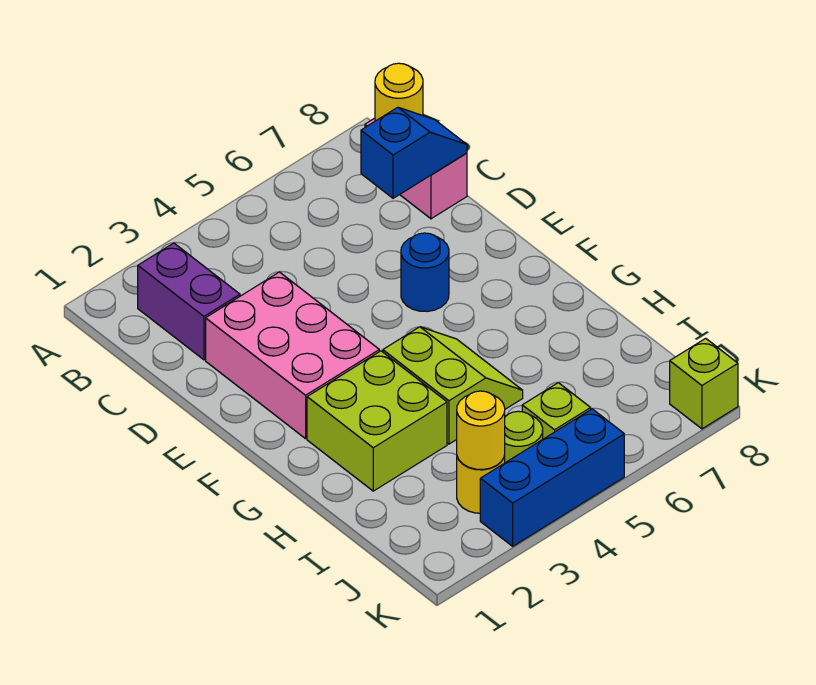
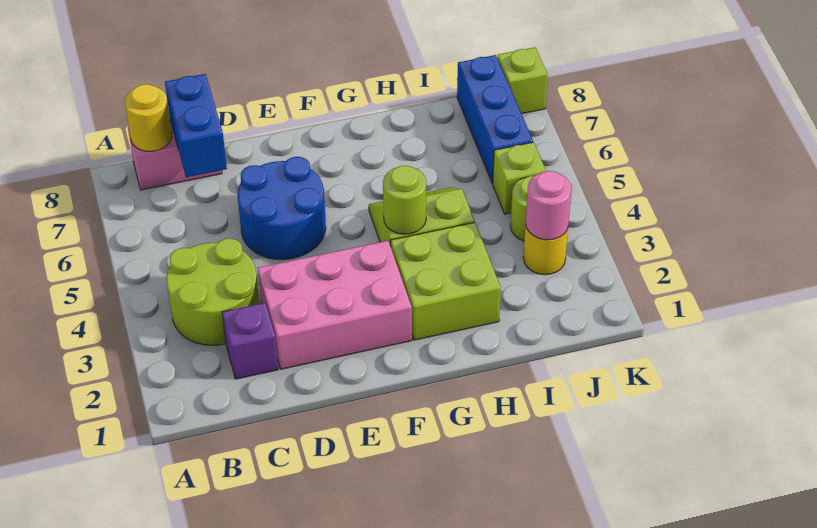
purple brick B2:C2 level 1 -> purple brick C2 level 1
none -> lime round brick B3:C4 level 1
blue slope C7:C8 level 2 top 7 -> blue brick C7:C8 level 2
blue round brick E6 level 1 -> blue round brick D5:E6 level 1
none -> lime round brick G4 level 2
yellow round brick J3 level 2 -> pink round brick J3 level 2
blue brick K3:K5 level 1 -> blue brick J6:J8 level 1

